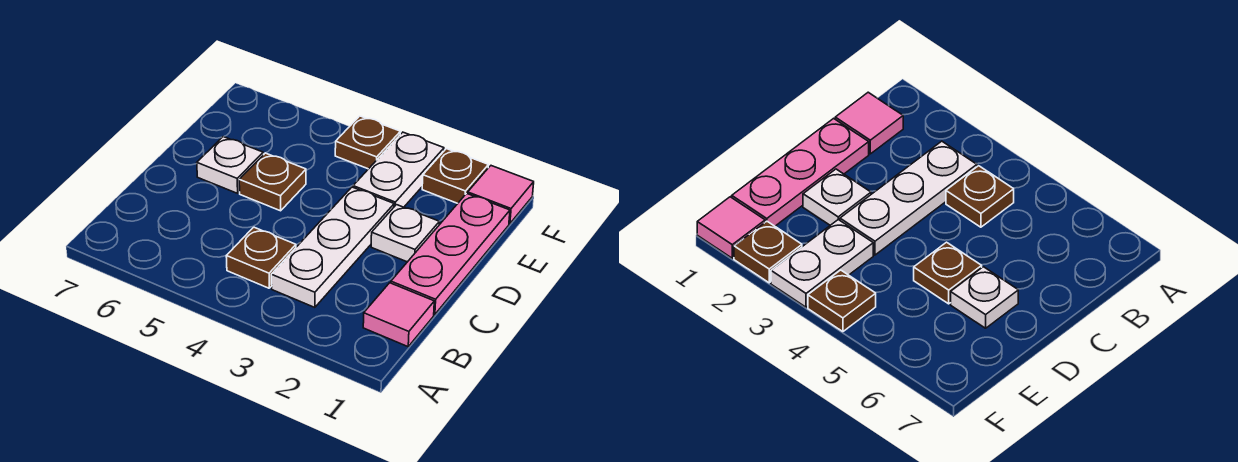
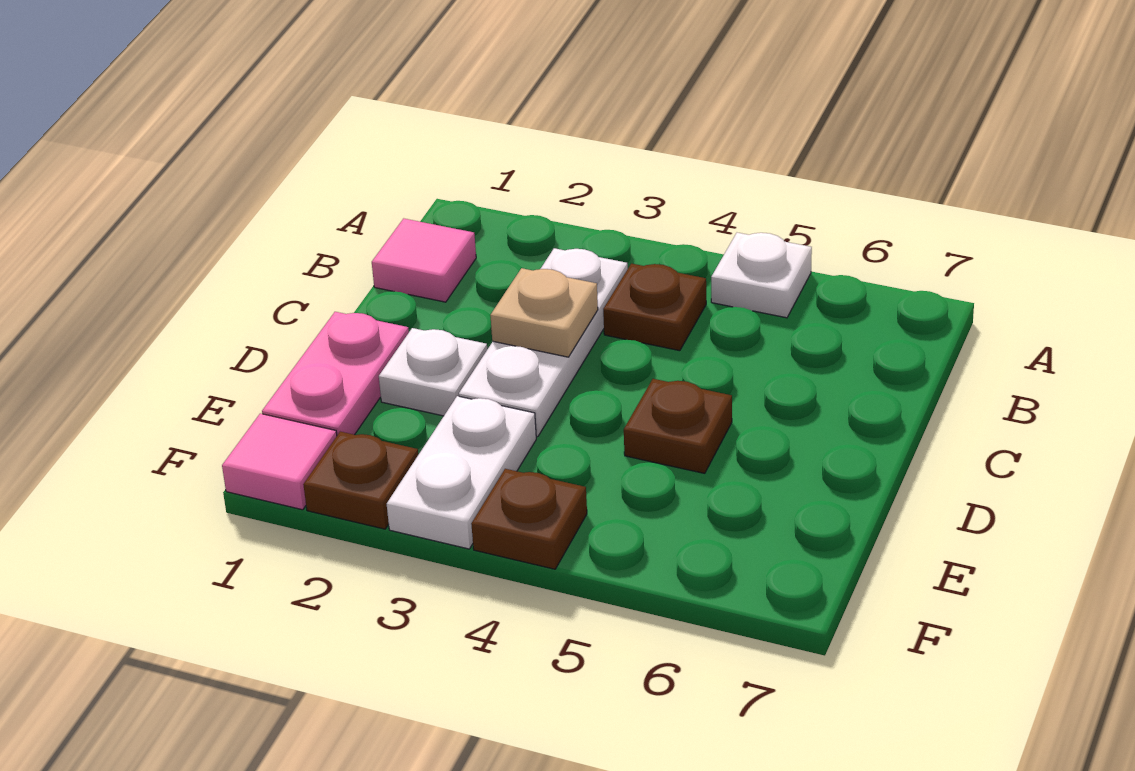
pink plate C1:E1 level 1 -> pink plate D1:E1 level 1
none -> tan plate C3 level 2
white plate D6 level 1 -> white plate A5 level 1

